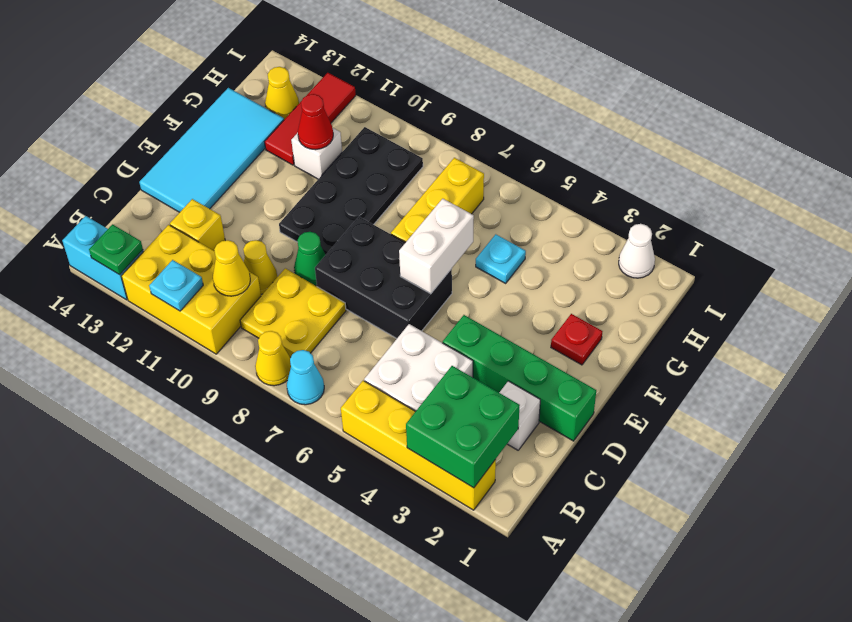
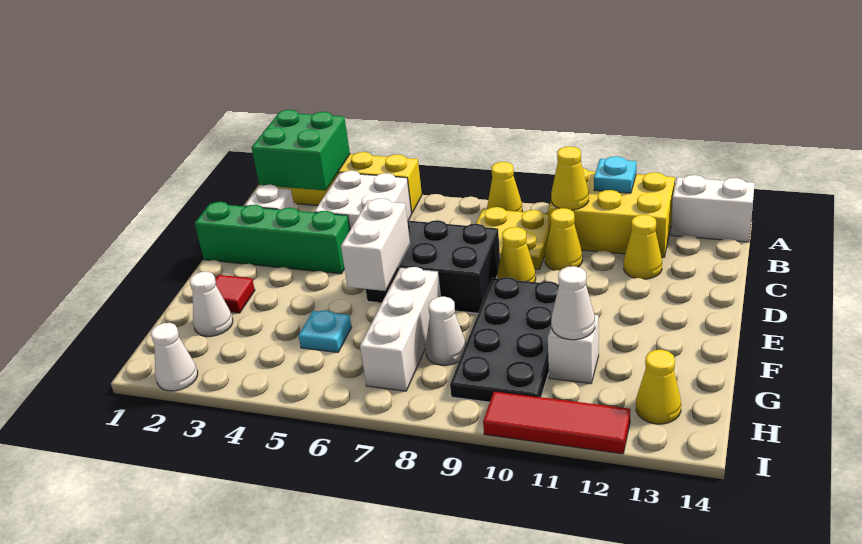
cyan cone A7 level 1 -> none
cyan brick A13:A14 level 1 -> white brick A13:A14 level 1
green plate A13 level 2 -> none
yellow brick C12 level 1 -> yellow cone C12 level 1
green cone D9 level 1 -> yellow cone D9 level 1
cyan tile D13:G14 level 1 -> none
red plate F2 level 1 -> red tile F2 level 1
yellow brick F7:H7 level 1 -> white brick F7:H7 level 1
none -> white cone G2 level 1
none -> white cone G8 level 1
red cone G11 level 2 -> white cone G11 level 2
red tile G12:I12 level 1 -> red tile I10:I12 level 1

